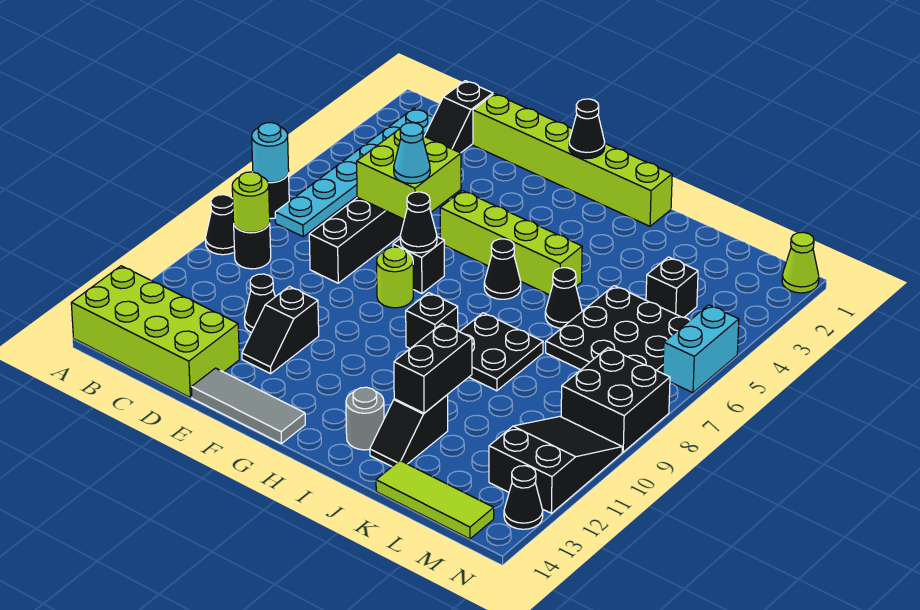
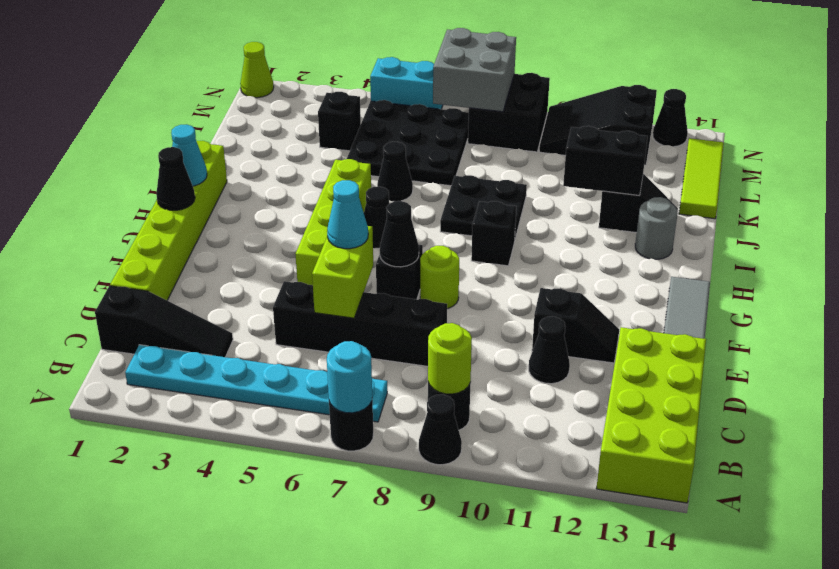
black slope C1:C2 level 1 top 1 -> black slope C1:C3 level 1 top 1
lime brick D5:E6 level 2 -> lime brick D6:E6 level 2
none -> cyan cone H1 level 2
none -> grey brick M7:N8 level 2

